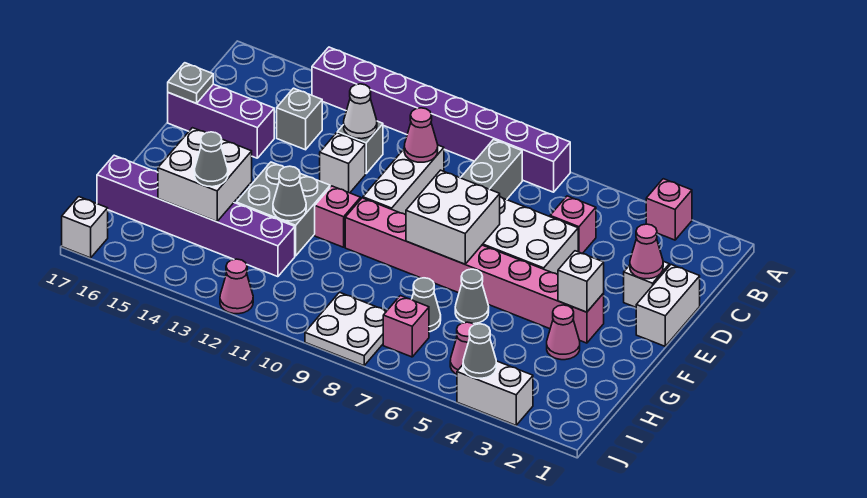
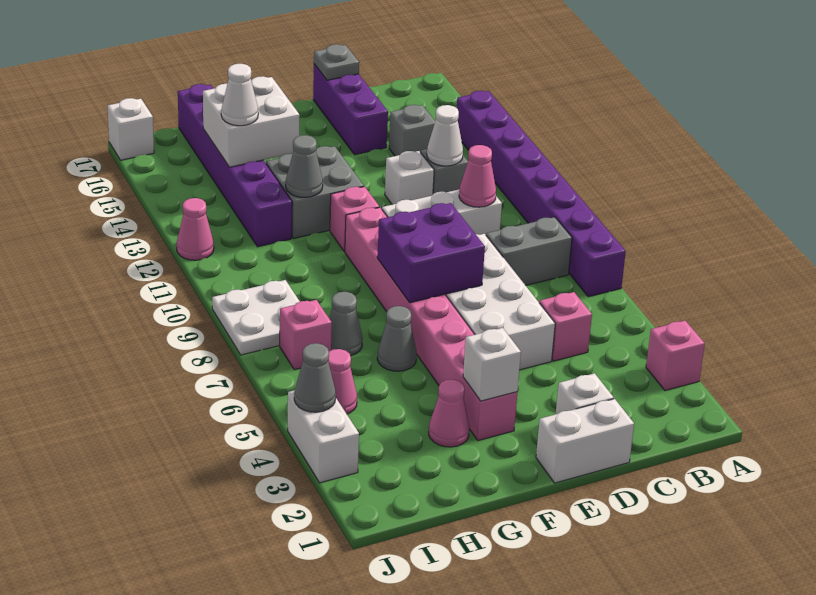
pink cone D2 level 2 -> none
white brick E7:F8 level 2 -> purple brick E7:F8 level 2
grey cone H14 level 3 -> white cone H14 level 3

